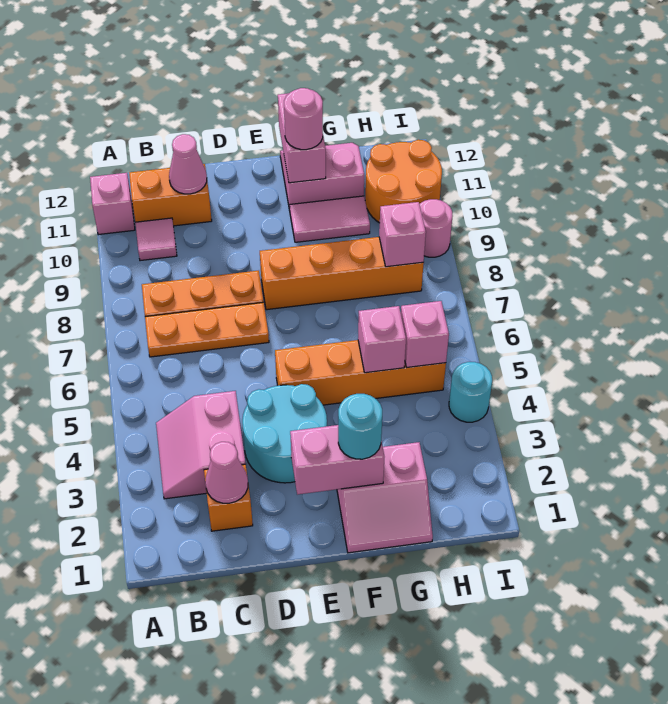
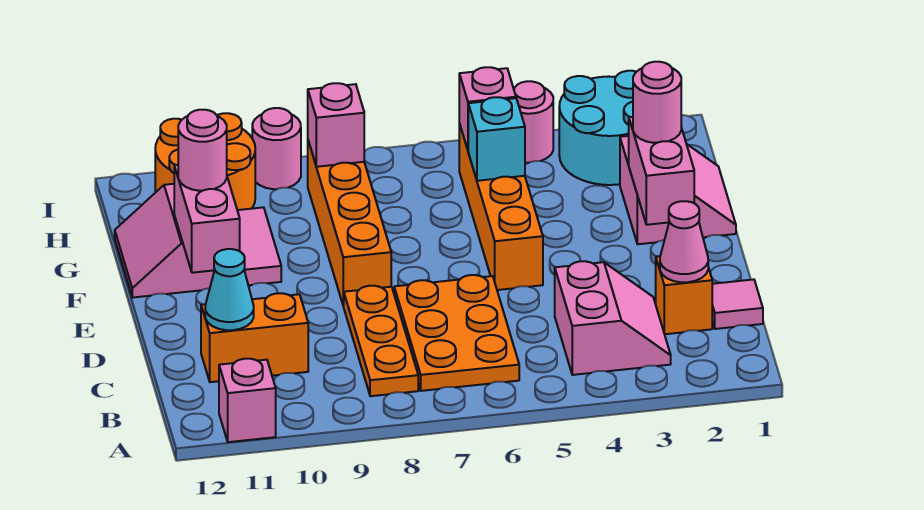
pink slope B3:C4 level 1 top C -> pink slope B3:C4 level 1 top 4
orange plate B7:D7 level 1 -> orange plate B6:D7 level 1
pink tile B10 level 1 -> pink tile C1 level 1
orange brick B11:C11 level 1 -> orange brick C10:C11 level 1
pink cone C11 level 2 -> cyan cone C11 level 2
cyan round brick D3:E4 level 1 -> cyan round brick H2:I3 level 1
cyan round brick F2 level 3 -> pink round brick F2 level 3
pink brick F11:F12 level 2 -> pink brick E11:F11 level 2
pink brick G5 level 2 -> cyan brick G5 level 2
cyan round brick I4 level 1 -> pink round brick I4 level 1

